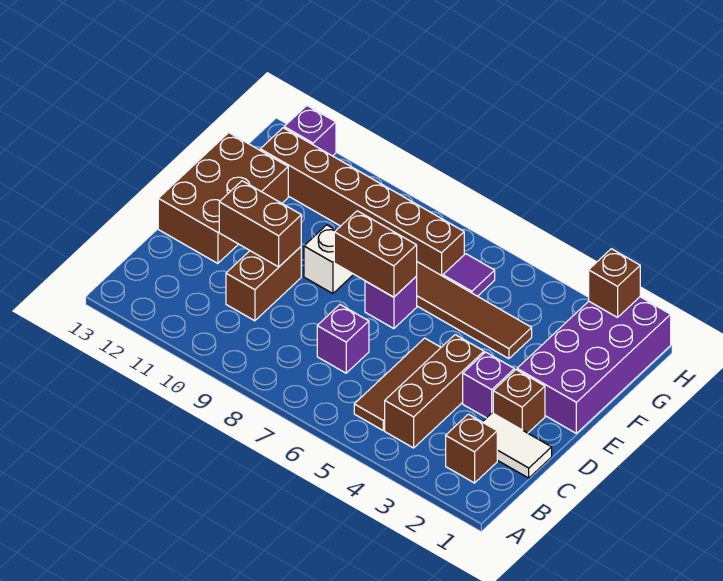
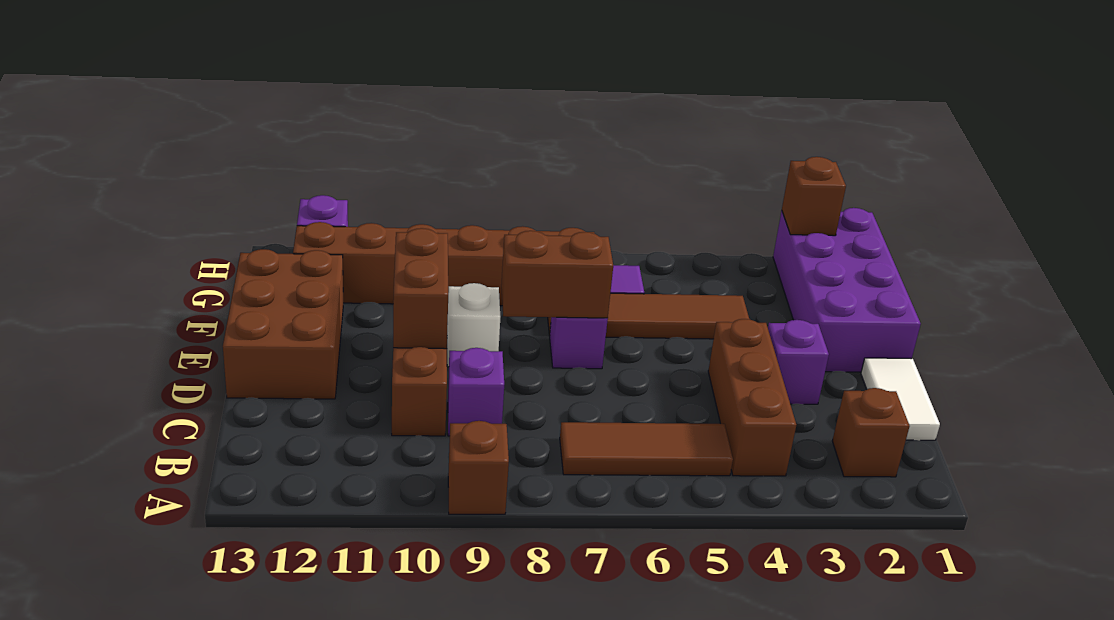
brown tile B5:D5 level 1 -> brown tile B5:B7 level 1
white tile C1:C2 level 1 -> white tile C1:D1 level 1
purple brick C7 level 1 -> purple brick C9 level 1
brown brick D2 level 1 -> brown brick A9 level 1
brown brick D10:D11 level 2 -> brown brick D10:E10 level 2

